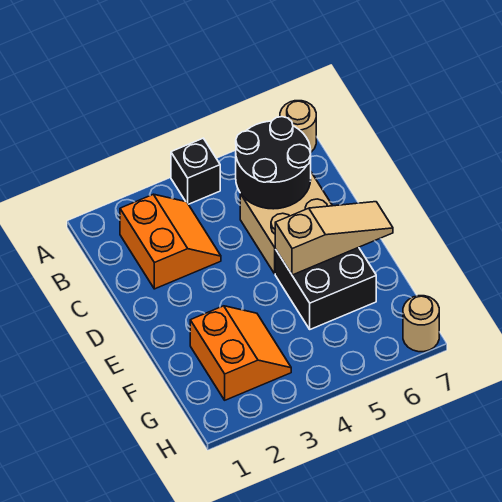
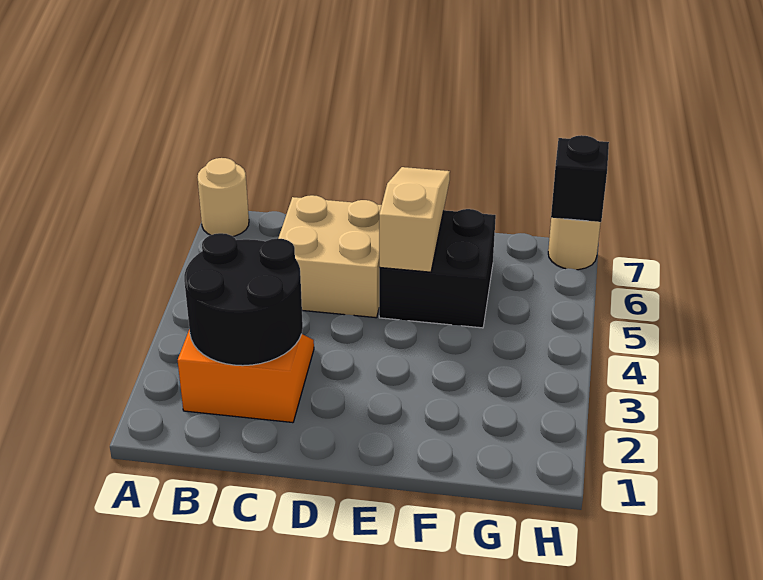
black brick A4 level 1 -> black brick H7 level 2
black round brick B5:C6 level 2 -> black round brick B2:C3 level 2
orange slope F2:G3 level 1 top 2 -> none

